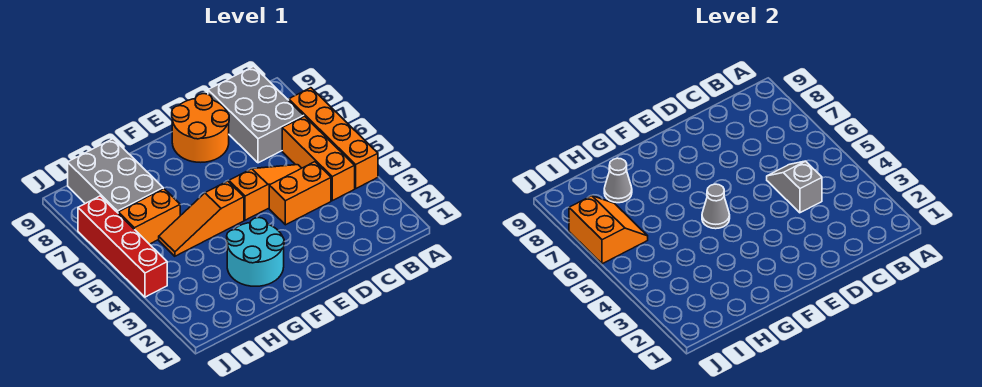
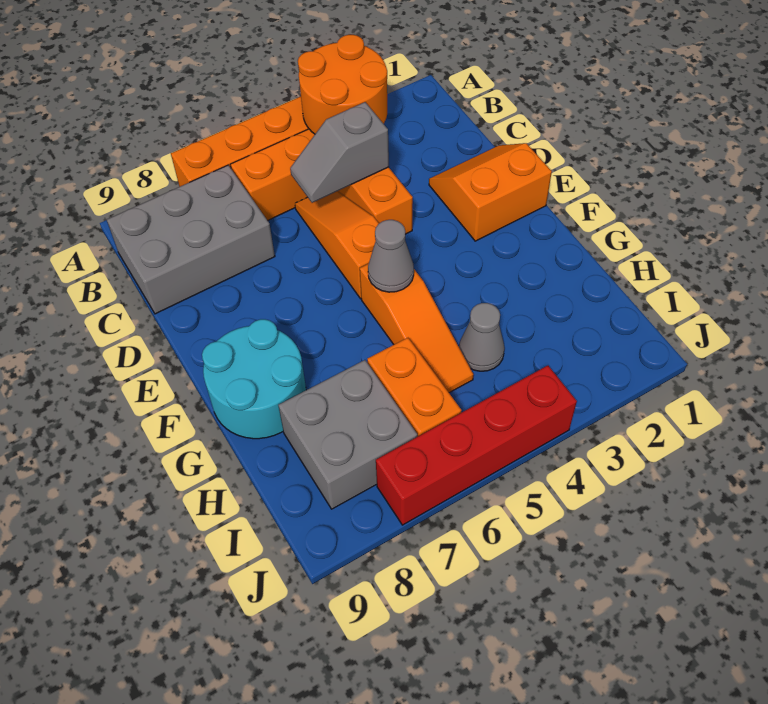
orange round brick D8:E9 level 1 -> orange round brick A3:B4 level 2
cyan round brick F2:G3 level 1 -> cyan round brick F8:G9 level 1
grey brick H7:I9 level 1 -> grey brick H7:I8 level 1
grey cone H8 level 2 -> grey cone H4 level 1
orange slope I6:J7 level 2 top J -> orange slope D1:E2 level 1 top E

